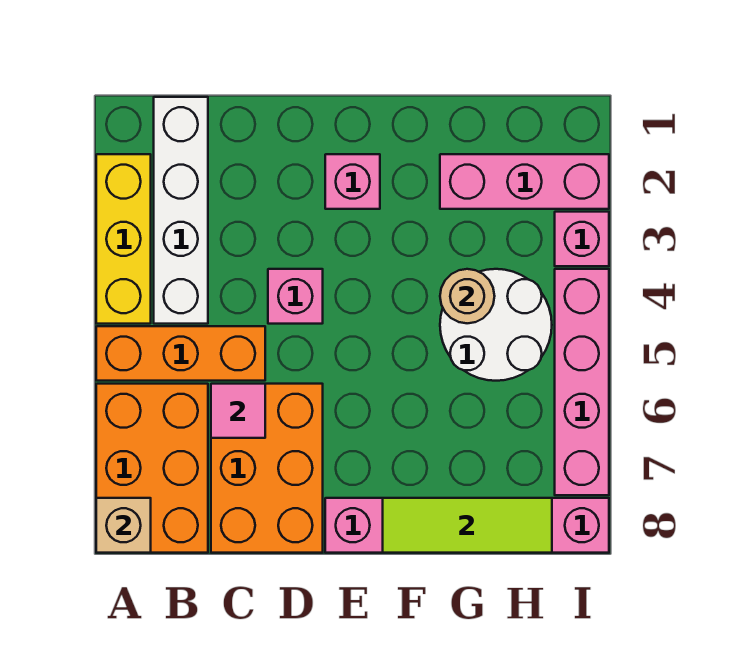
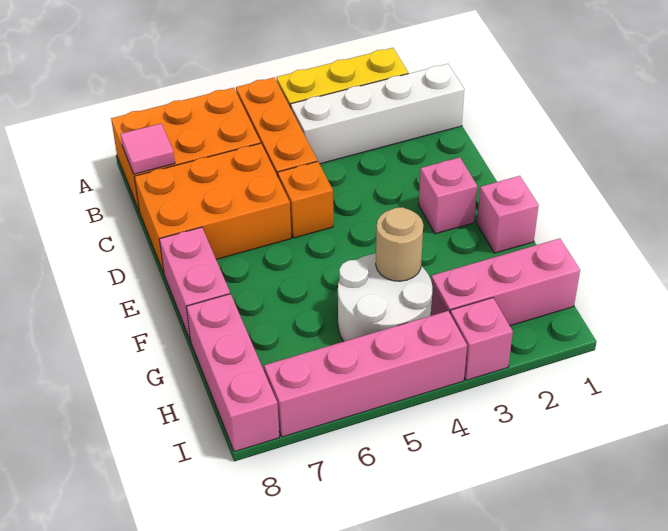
tan brick A8 level 2 -> none
pink tile C6 level 2 -> pink tile B8 level 2
pink brick D4 level 1 -> pink brick F1 level 1
none -> orange brick D5 level 1
lime tile F8:H8 level 2 -> none
pink brick G2:I2 level 1 -> pink brick H1:H3 level 1

